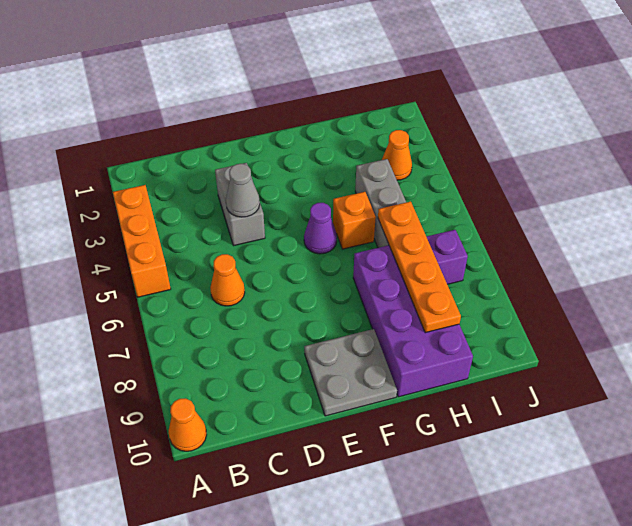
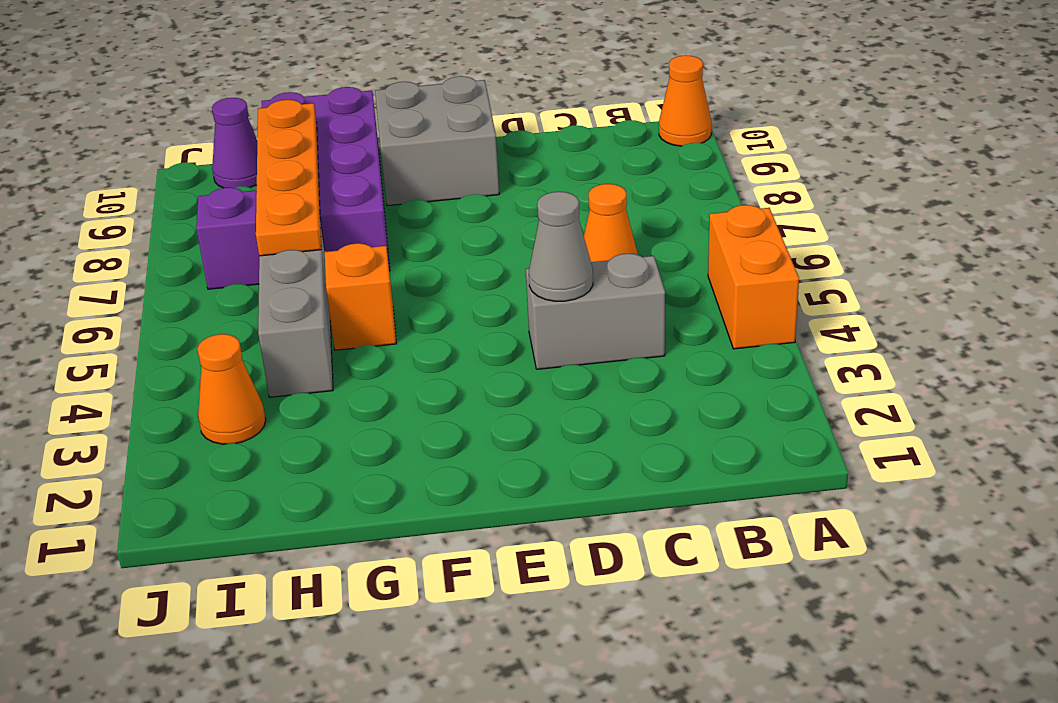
orange brick A3:A5 level 1 -> orange brick A4:A5 level 1
grey brick D3:D4 level 1 -> grey brick C4:D4 level 1
grey plate E9:F10 level 1 -> grey brick E9:F10 level 1
purple cone F5 level 1 -> purple cone I10 level 1

